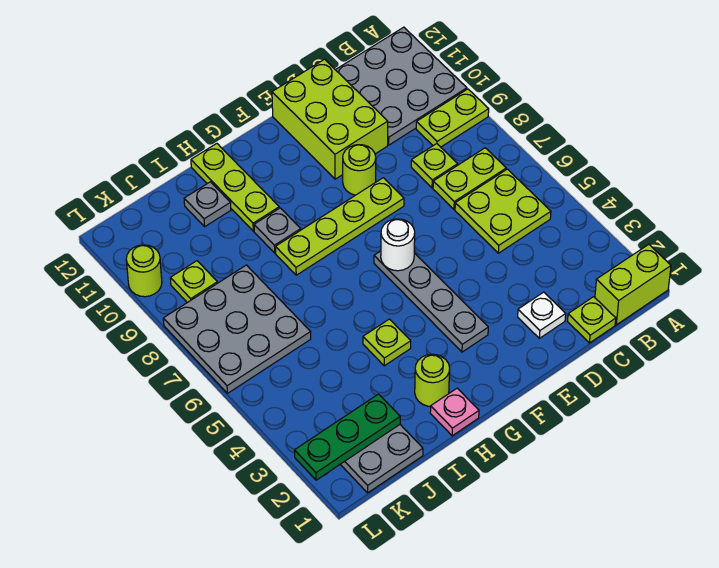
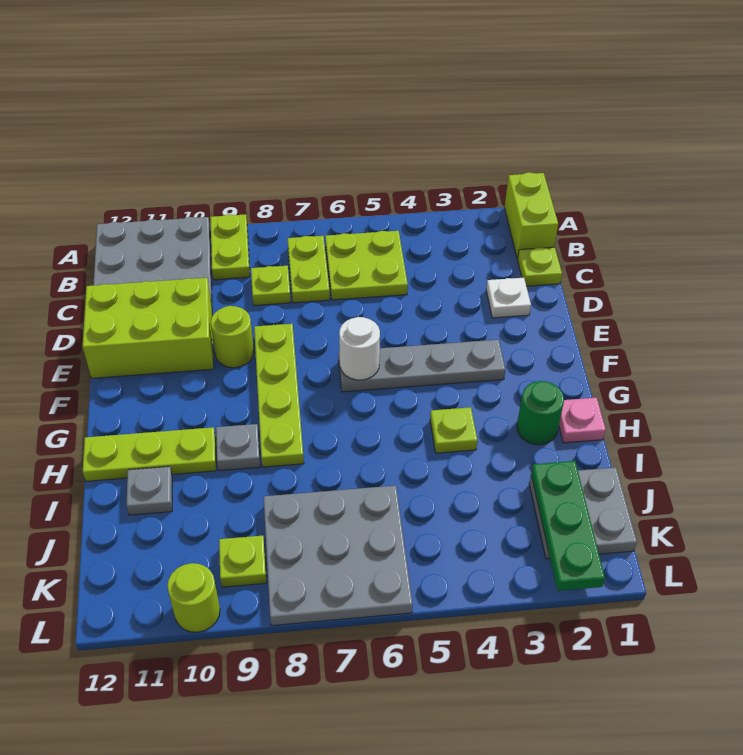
lime round brick H2 level 1 -> green round brick H2 level 1

